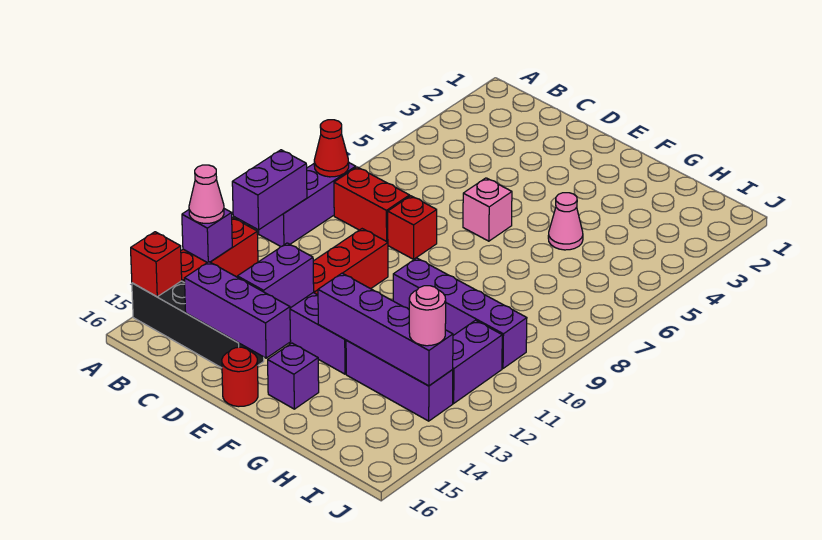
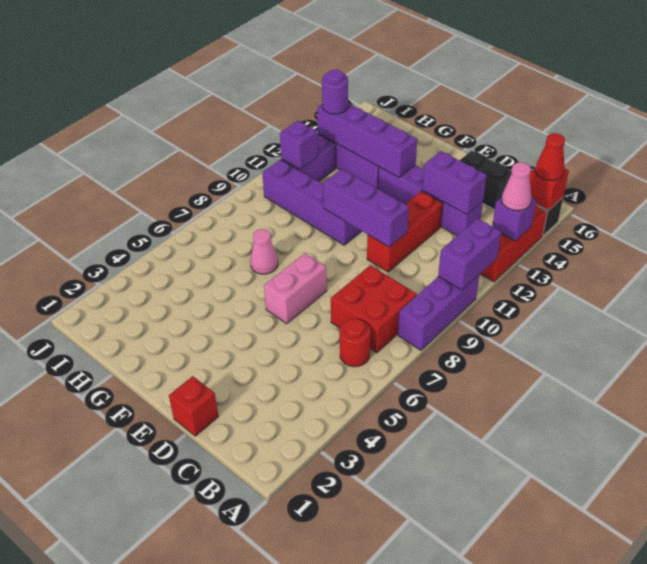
red cone A8 level 2 -> red cone A15 level 3
red brick B8:C8 level 1 -> red brick B7:C8 level 1
purple brick C15:E15 level 2 -> purple brick D10:F10 level 2
red brick D8 level 1 -> red brick D1 level 1
purple brick D13:D14 level 2 -> purple brick C13:D13 level 2
pink brick E6 level 1 -> pink brick E6:E7 level 1
red round brick E16 level 1 -> red round brick B6 level 1
purple brick F15 level 1 -> purple brick I11 level 2
pink cone G5 level 1 -> pink cone G7 level 1
pink round brick I13 level 3 -> purple round brick I13 level 3

